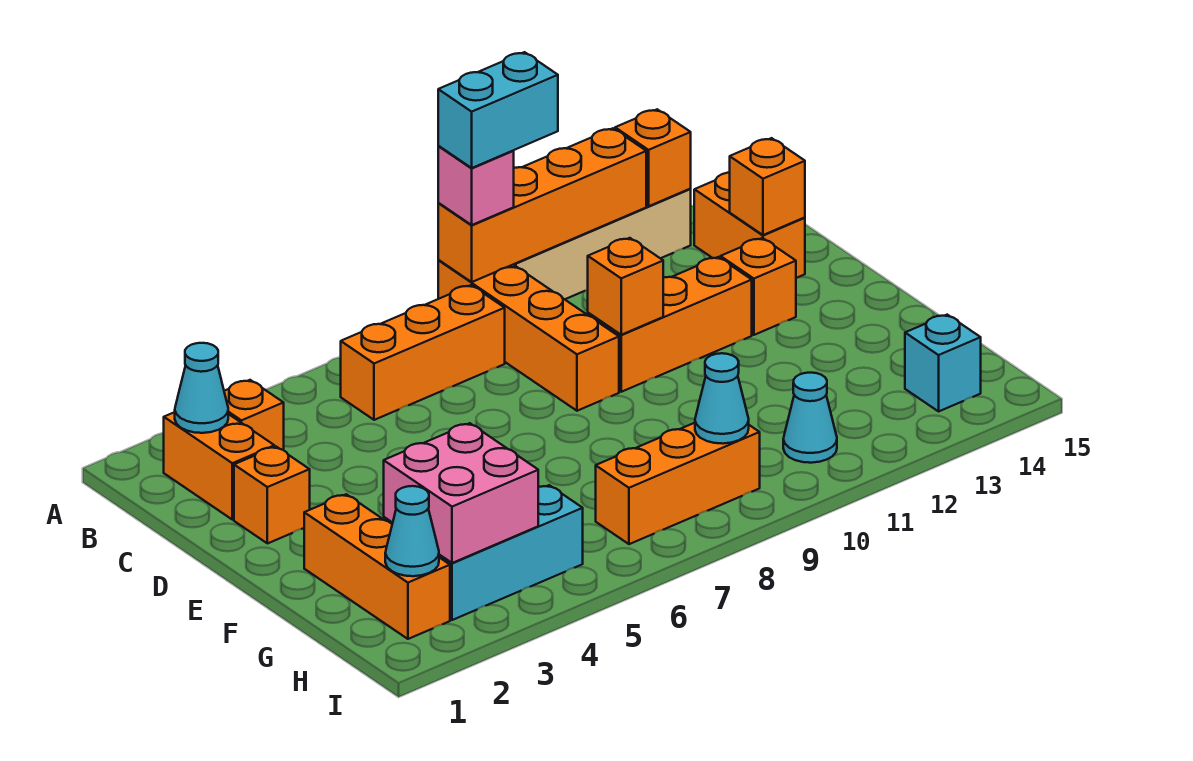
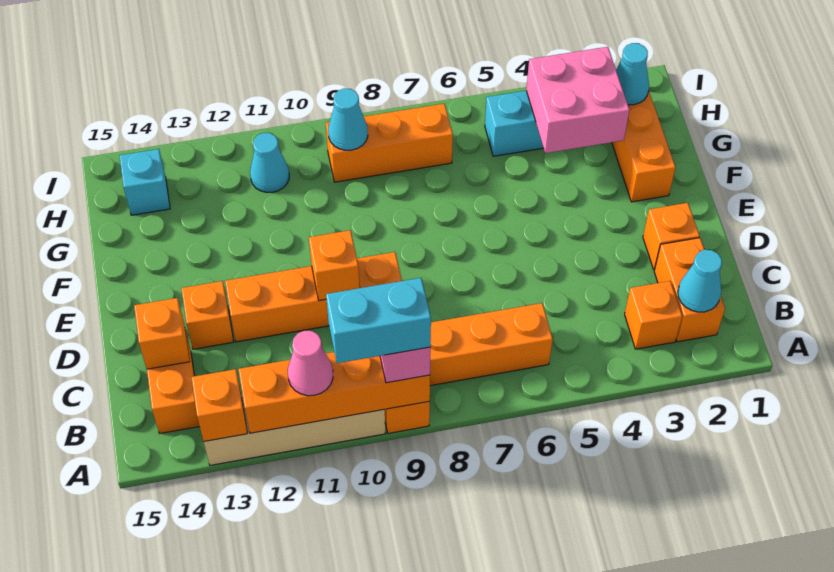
none -> pink cone A11 level 3

